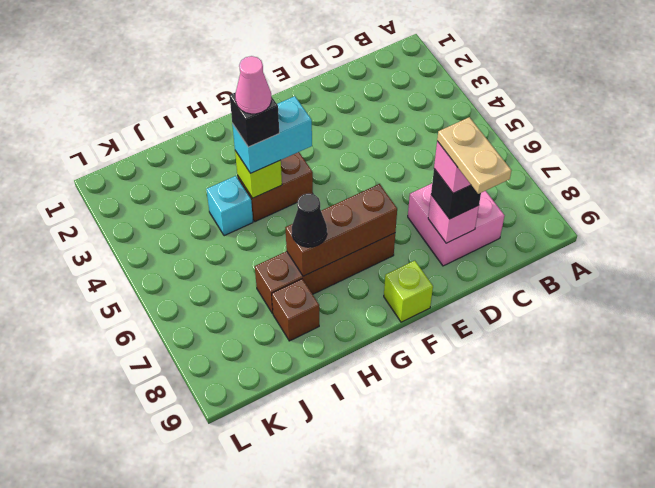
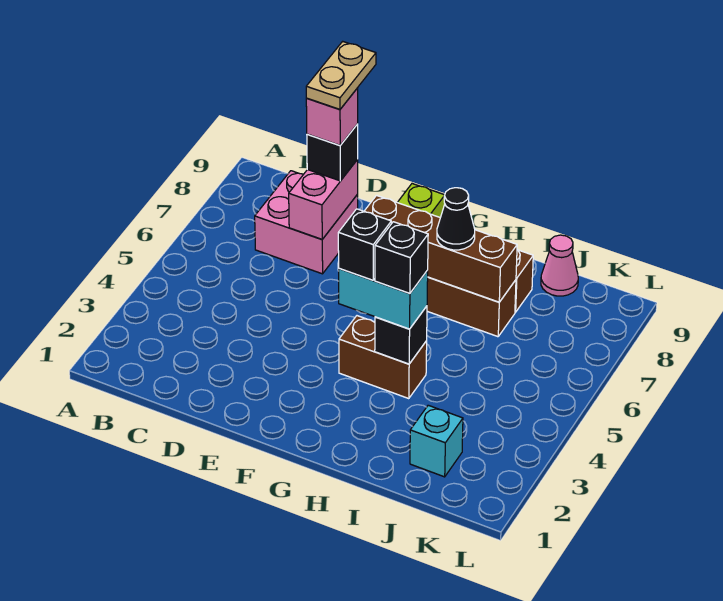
pink brick D8 level 2 -> pink brick D7:D8 level 2
brown brick F7:H7 level 2 -> brown brick F7:I7 level 2
none -> black brick G4 level 4
lime brick H4 level 2 -> black brick H4 level 2
pink cone H4 level 5 -> pink cone J9 level 1
cyan brick I4 level 1 -> cyan brick J2 level 1

